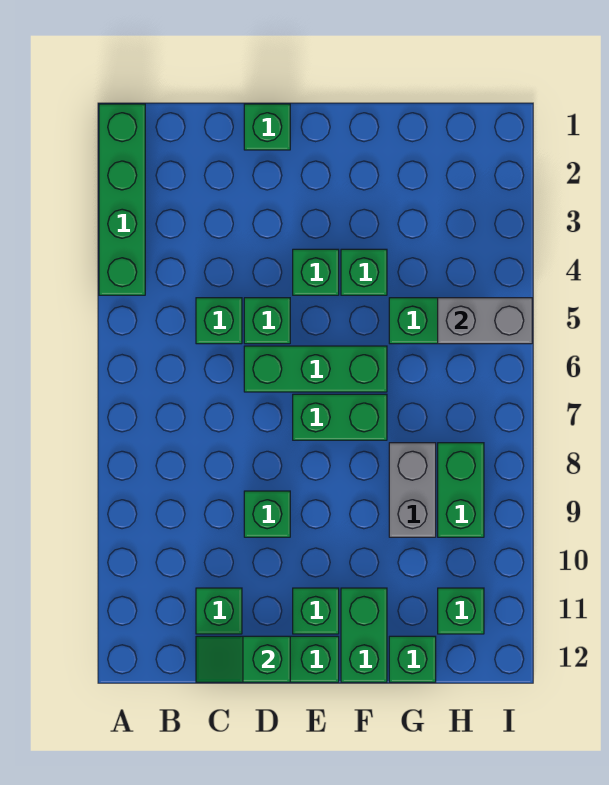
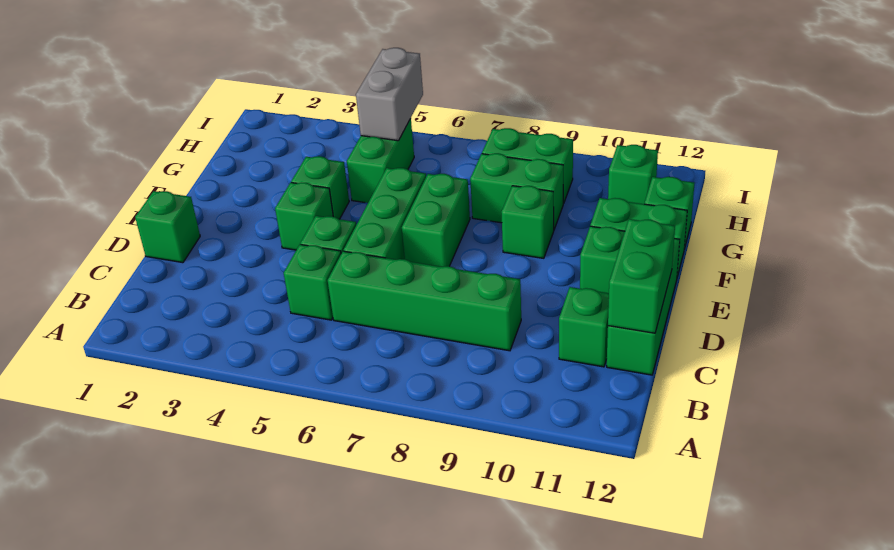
green brick A1:A4 level 1 -> green brick C6:C9 level 1
green slope C12:D12 level 2 top D -> green brick C12:D12 level 2
green brick D9 level 1 -> green brick F9 level 1
grey brick G8:G9 level 1 -> green brick G8:G9 level 1

